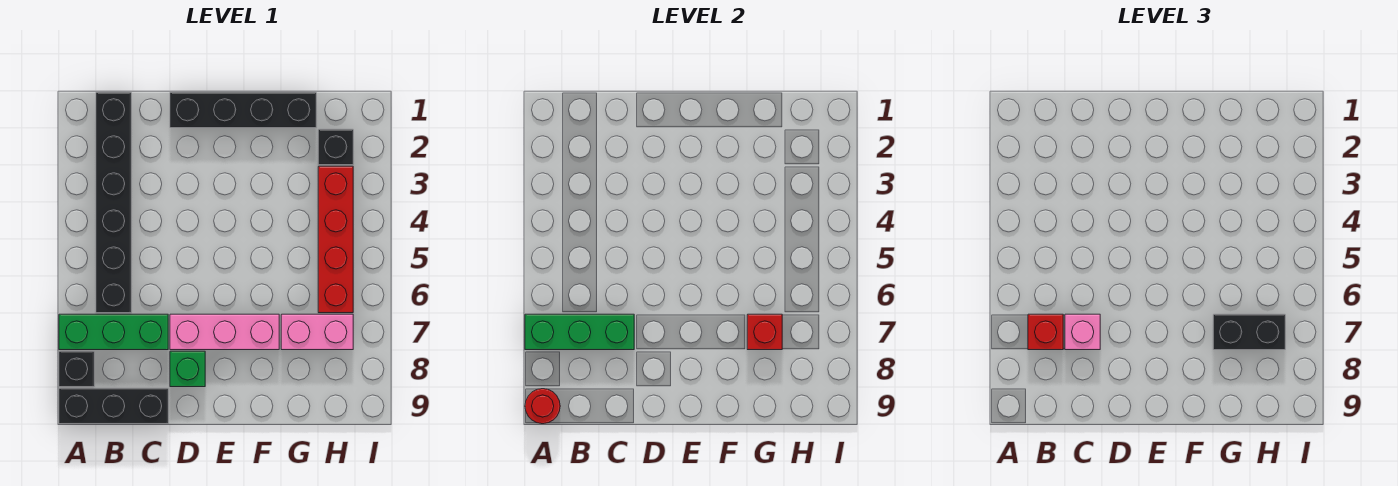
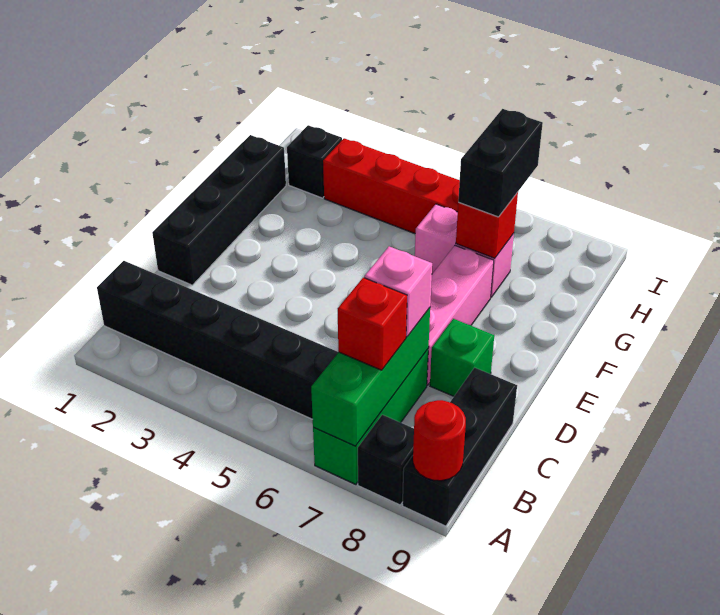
pink brick G7:H7 level 1 -> pink brick G6:G7 level 1

